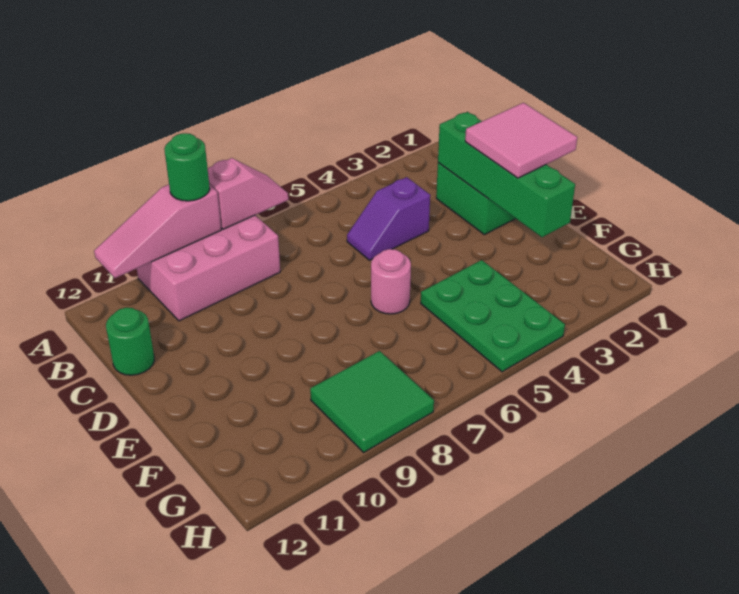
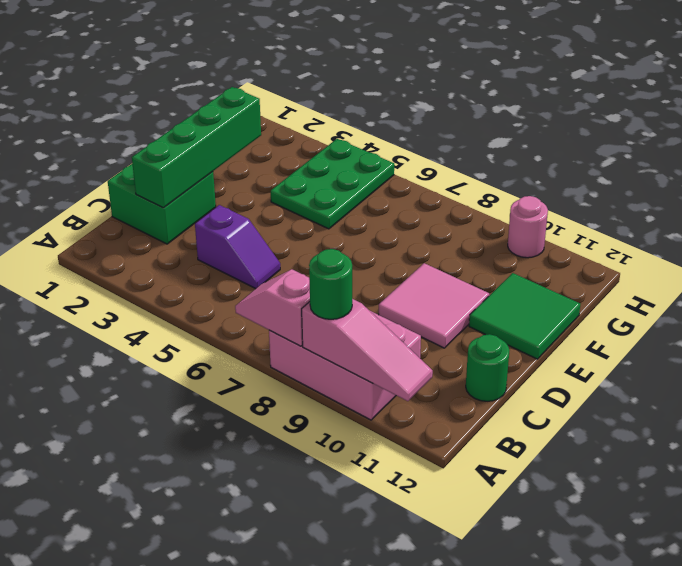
pink tile D1:E2 level 3 -> pink tile D9:E10 level 1
pink round brick E6 level 1 -> pink round brick H10 level 1
green tile G8:H9 level 1 -> green tile E11:F12 level 1

